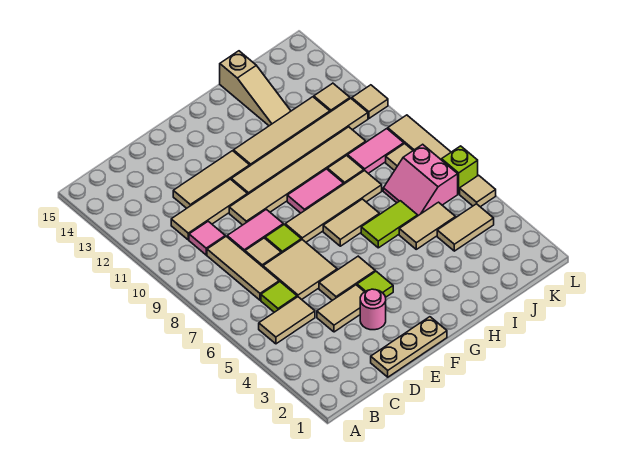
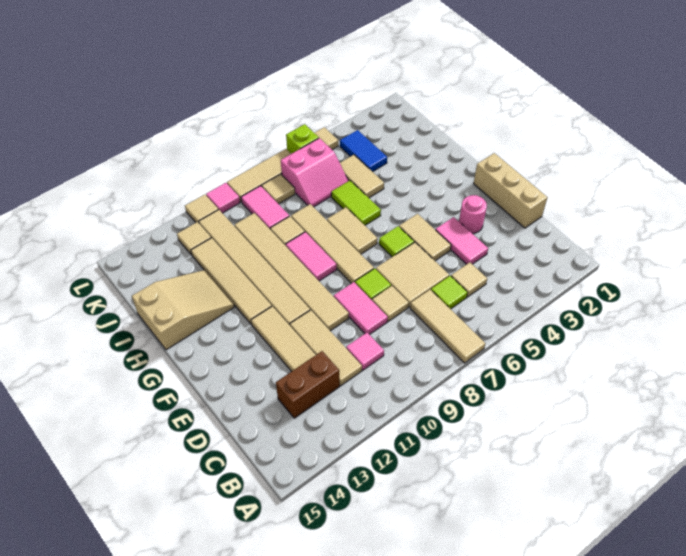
tan tile B5:C5 level 1 -> tan tile C5 level 1
tan tile C7:C9 level 1 -> tan tile A7:C7 level 1
none -> brown brick C12:C13 level 1
tan plate D1:F1 level 1 -> tan brick D1:F1 level 1
tan tile D4:E4 level 1 -> pink tile D4:E4 level 1
lime tile F4 level 1 -> lime tile F6 level 1
tan slope I13:I15 level 1 top 15 -> tan slope H13:I15 level 1 top 15
tan tile J4:K4 level 1 -> blue tile J4:K4 level 1
none -> pink tile L10 level 1

